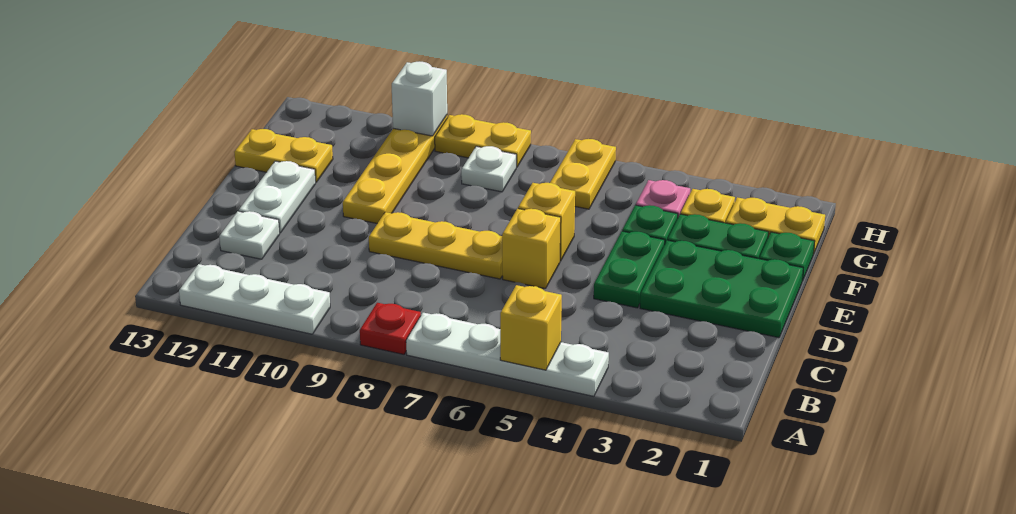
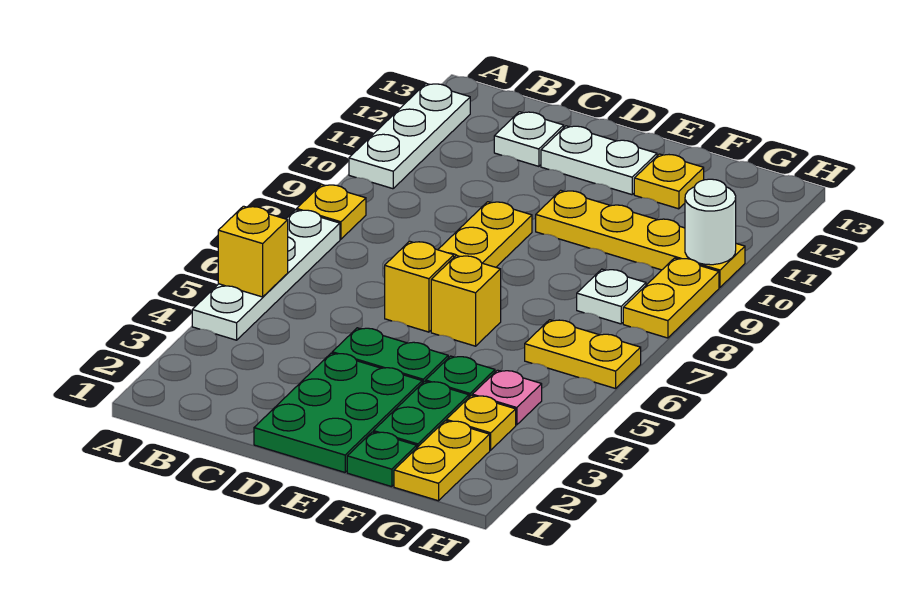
red plate A8 level 1 -> yellow plate A8 level 1
yellow plate F12:F13 level 1 -> yellow plate F12 level 1
white brick H10 level 2 -> white round brick H10 level 2

